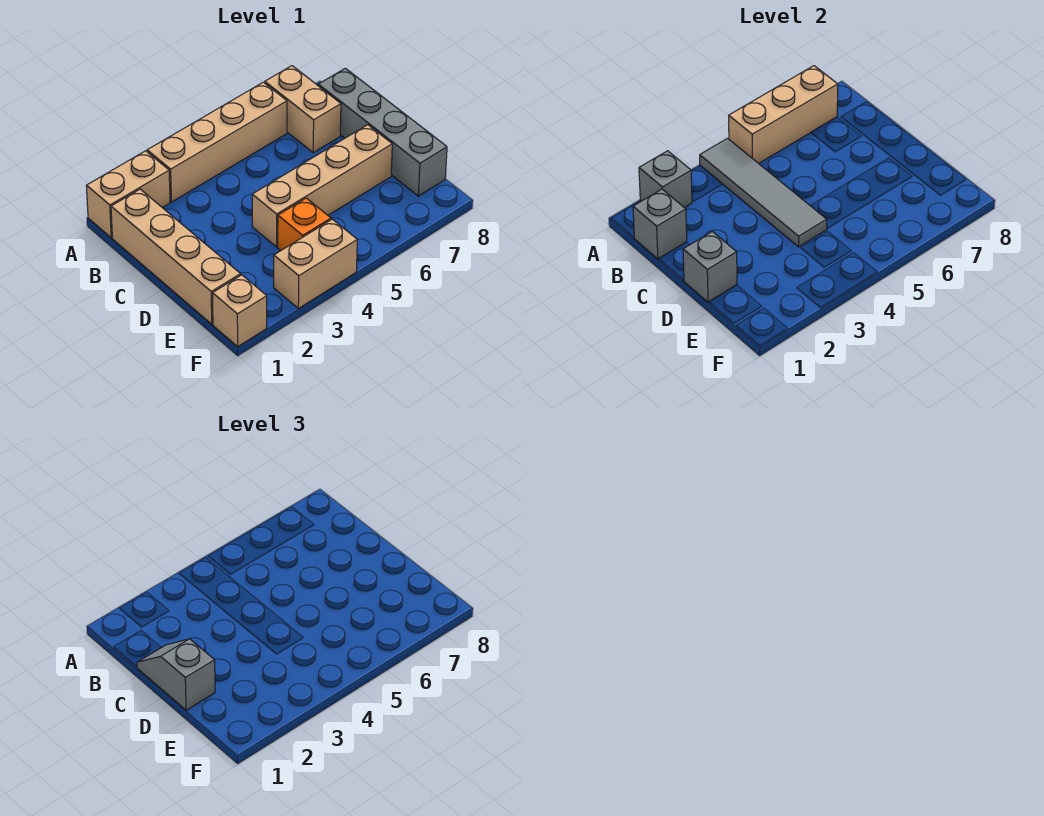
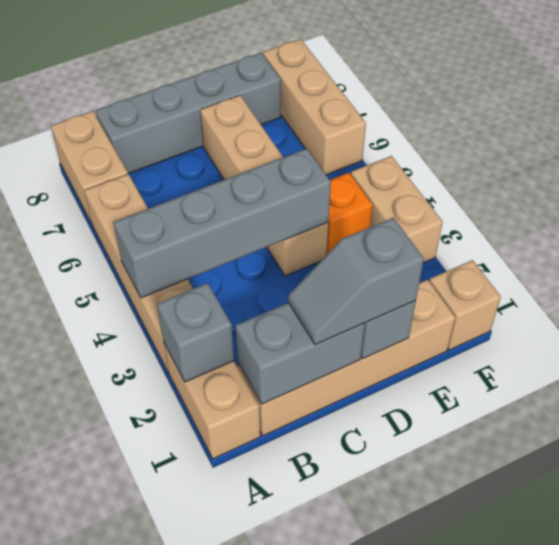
grey tile A4:D4 level 2 -> grey brick A4:D4 level 2
tan brick A5:A7 level 2 -> tan brick F6:F8 level 1
tan brick A7:B7 level 1 -> tan brick A7:A8 level 1
grey brick B1 level 2 -> grey brick B1:C1 level 2

